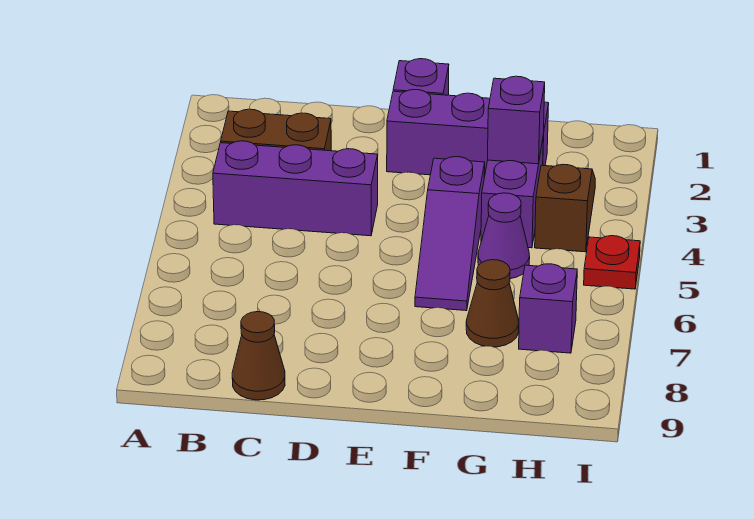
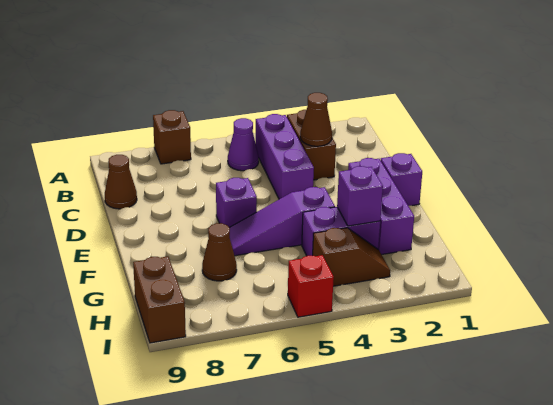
none -> brown brick A7 level 1
none -> brown cone C3 level 2
purple cone G5 level 1 -> purple cone B5 level 1
purple brick H7 level 1 -> purple brick E6 level 1
none -> brown brick H9:I9 level 1
red plate I5 level 1 -> red brick I5 level 1

